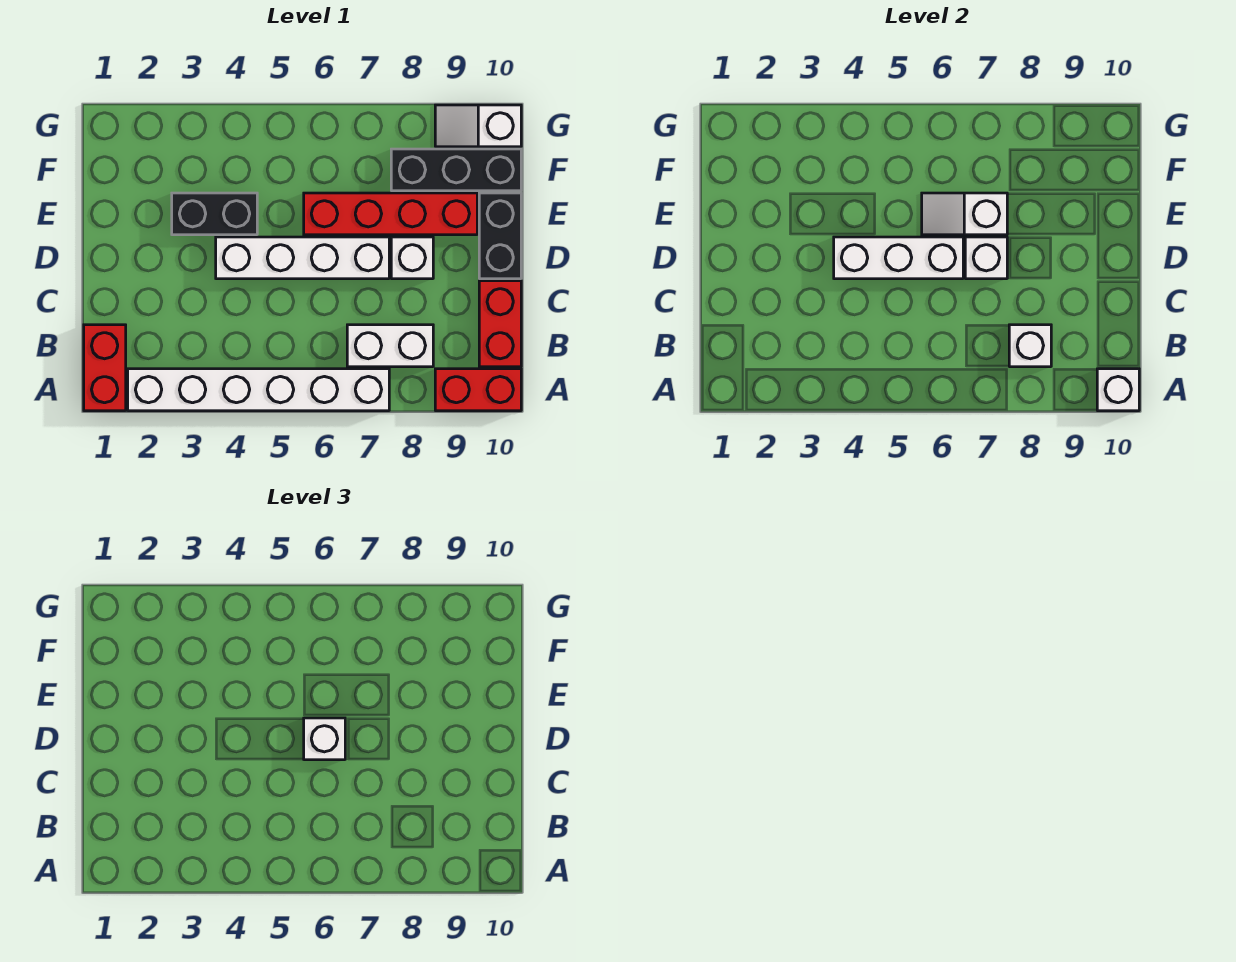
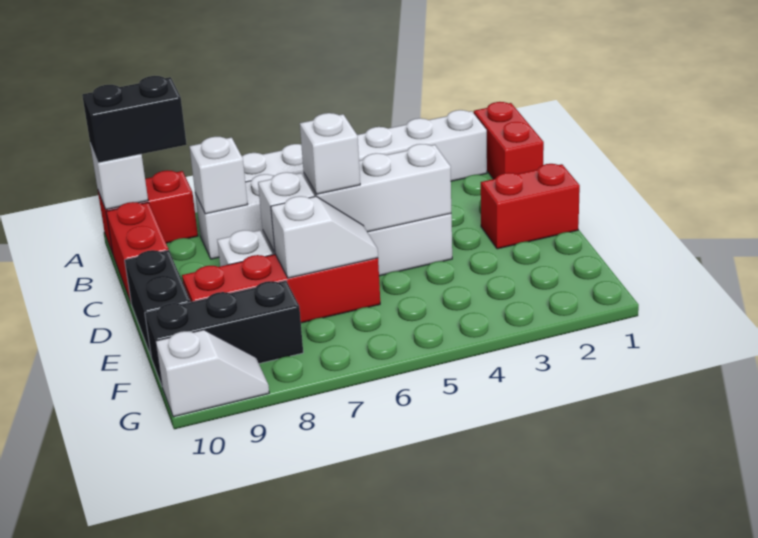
none -> red brick D1:D2 level 1
black brick E3:E4 level 1 -> black brick A9:A10 level 3

